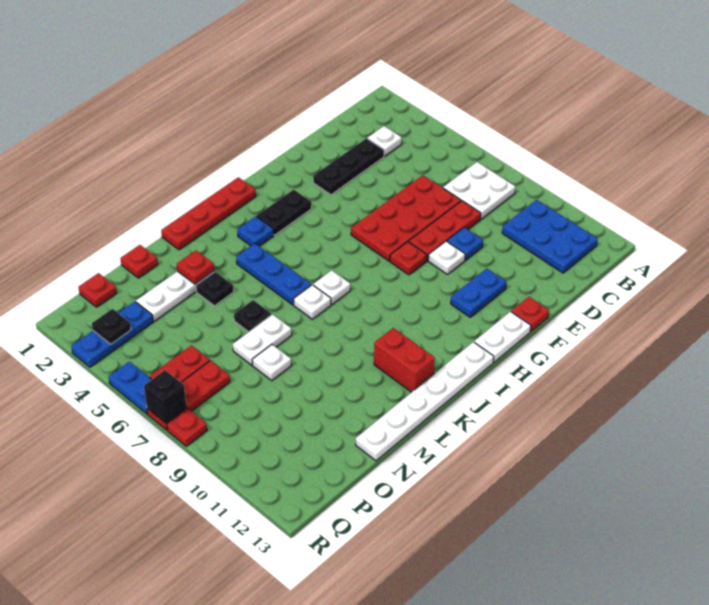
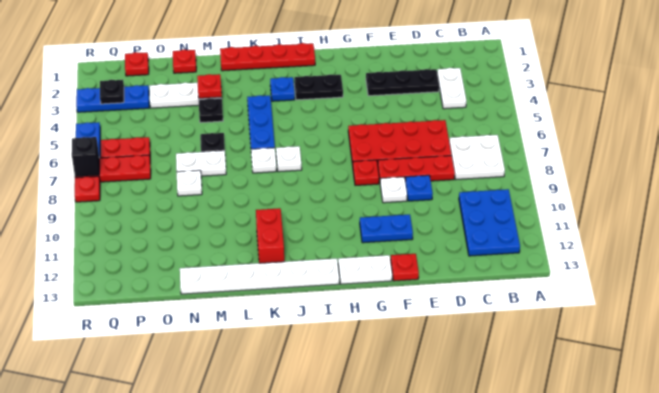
white plate C3 level 1 -> white plate C3:C4 level 1

